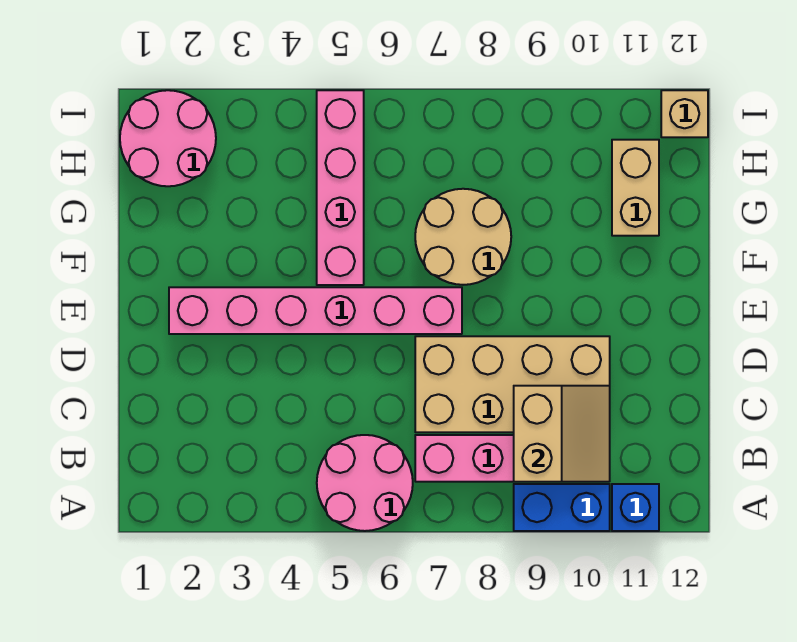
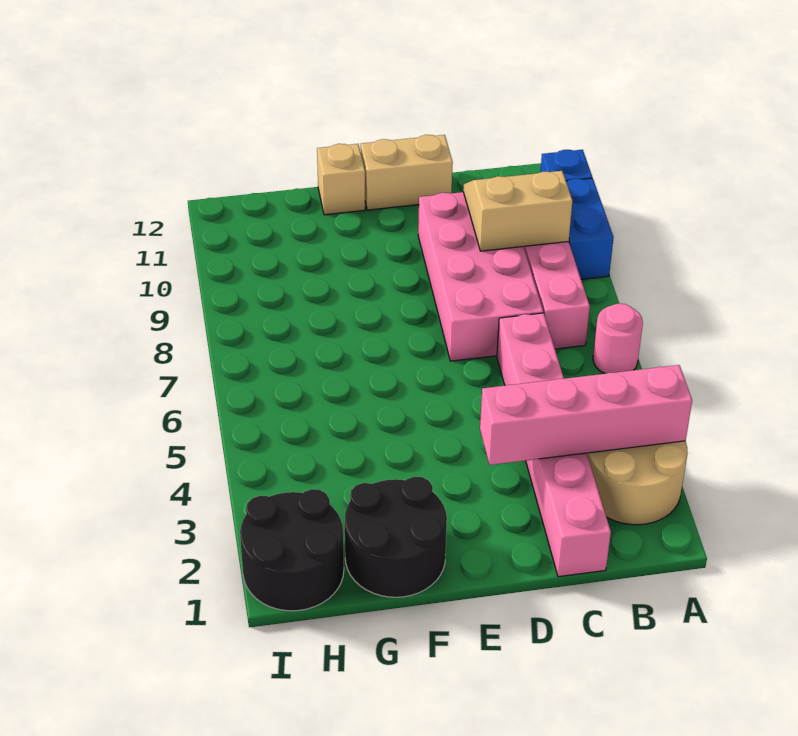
pink round brick A5:B6 level 1 -> pink round brick A6 level 1
tan brick C7:D10 level 1 -> pink brick C7:D10 level 1
pink brick E2:E7 level 1 -> pink brick C1:C6 level 1
none -> black round brick F1:G2 level 1
pink brick F5:I5 level 1 -> pink brick A3:D3 level 2
tan round brick F7:G8 level 1 -> tan round brick A2:B3 level 1
tan brick G11:H11 level 1 -> tan brick D12:E12 level 1
pink round brick H1:I2 level 1 -> black round brick H1:I2 level 1
tan brick I12 level 1 -> tan brick F12 level 1

